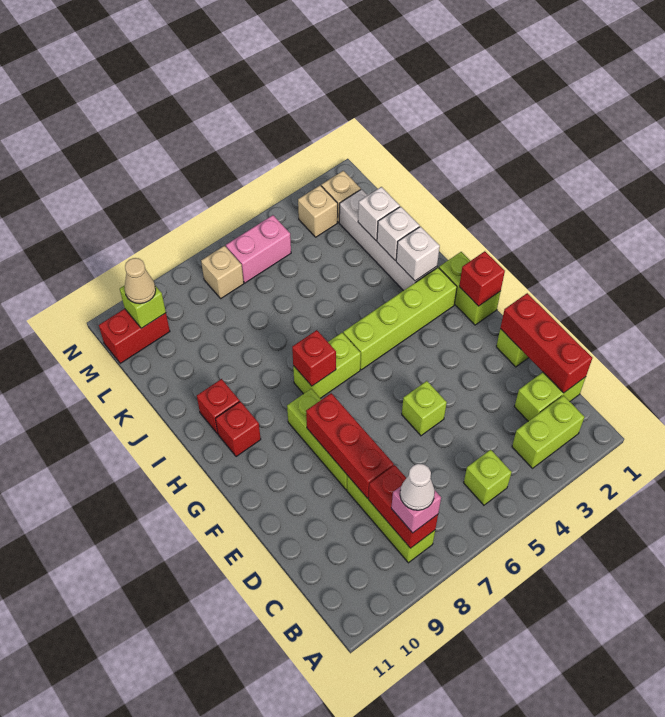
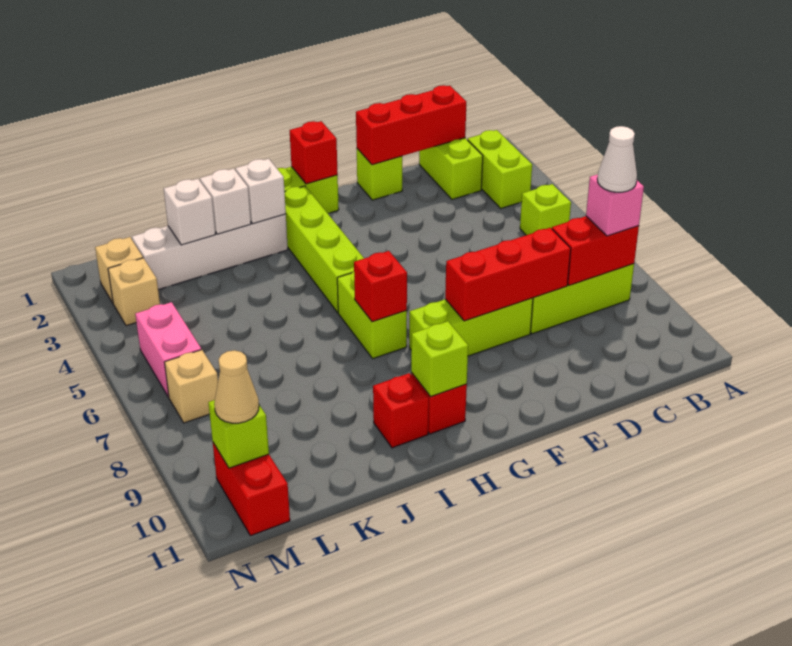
lime brick E5 level 1 -> lime brick H10 level 2

